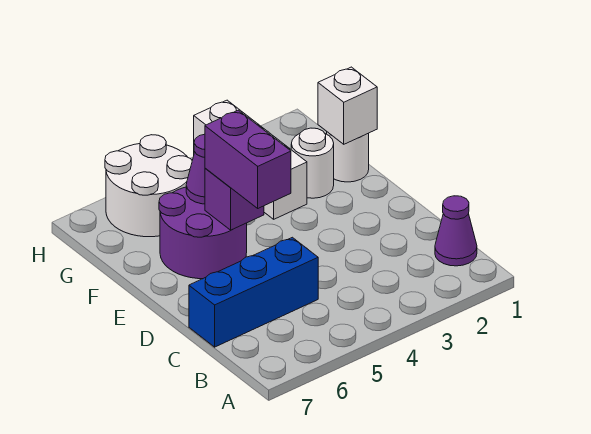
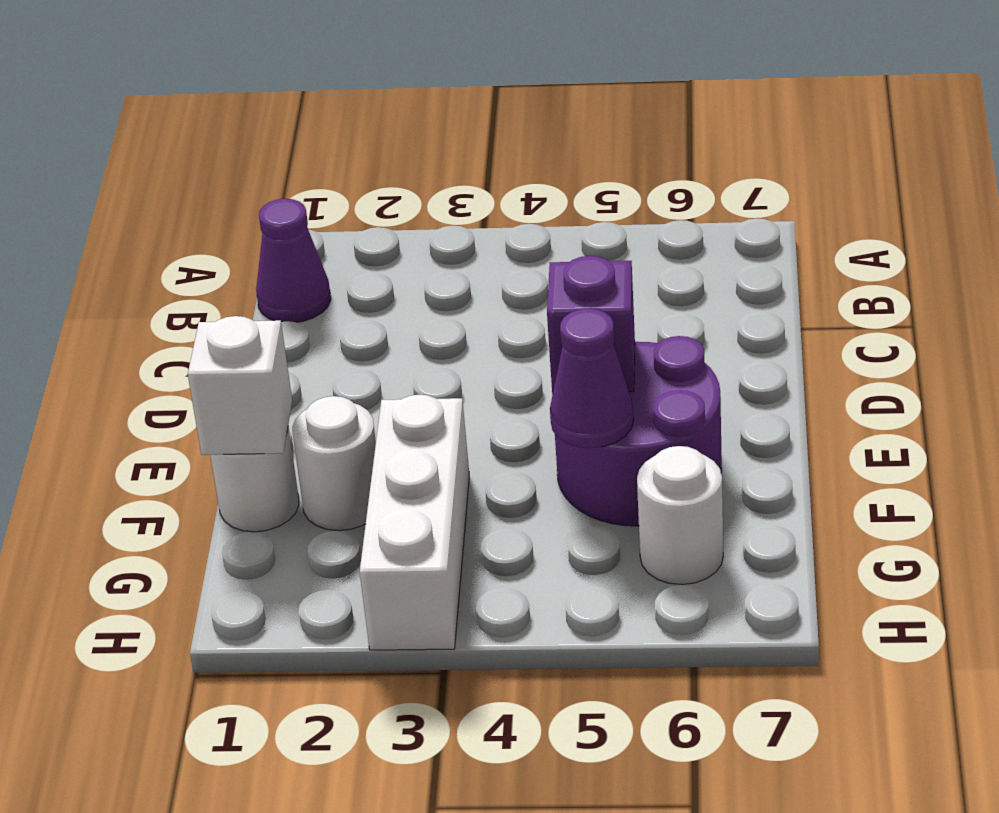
blue brick C5:C7 level 1 -> none
purple brick D5:E5 level 3 -> none
white round brick G5:H6 level 1 -> white round brick G6 level 1

